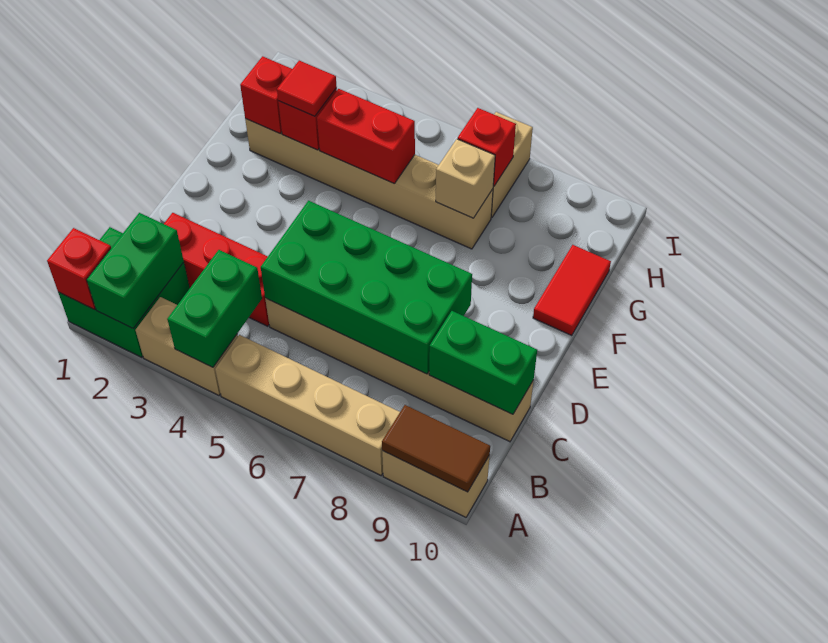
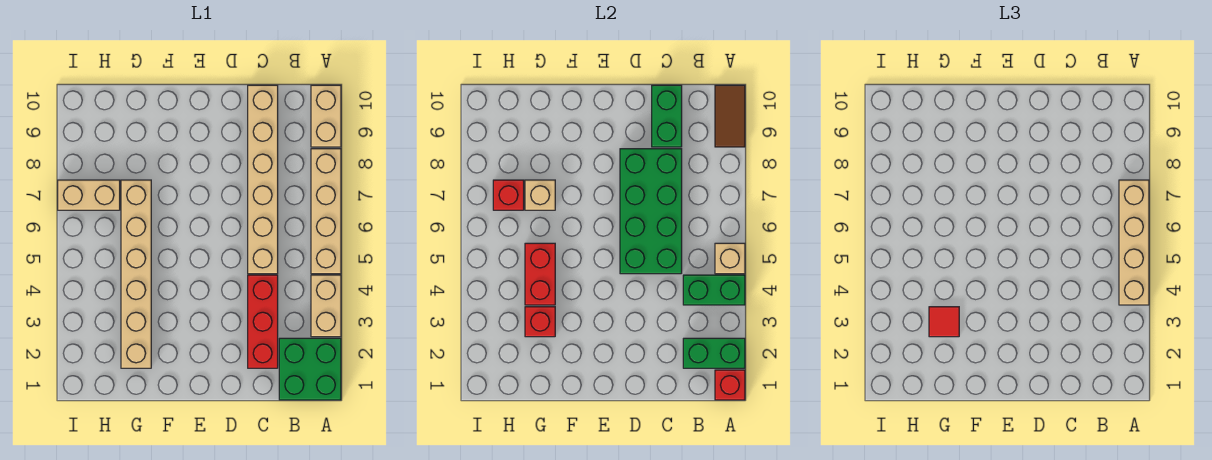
none -> tan brick A4:A7 level 3
none -> tan brick A5 level 2
red tile F10:G10 level 1 -> none
red brick G2 level 2 -> none

